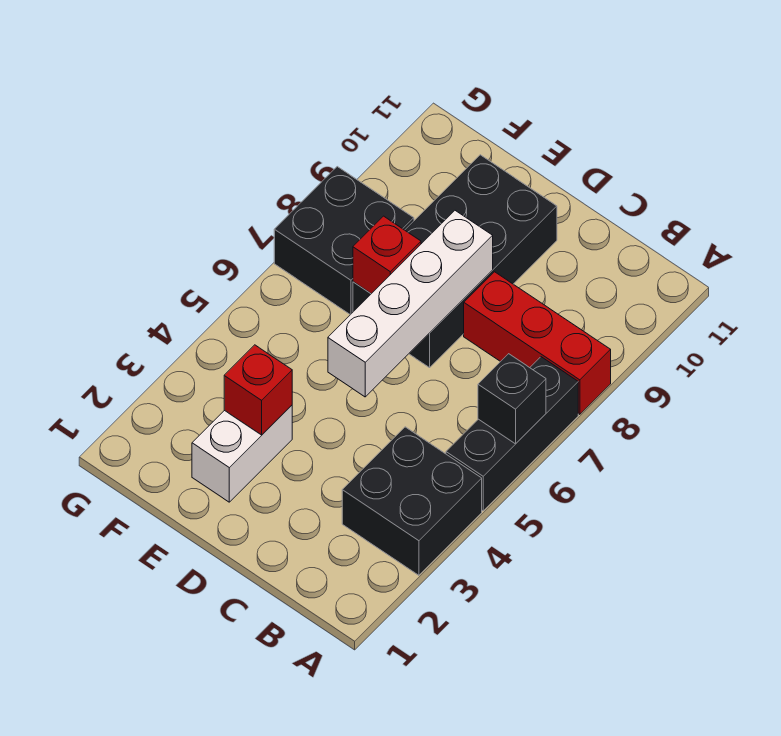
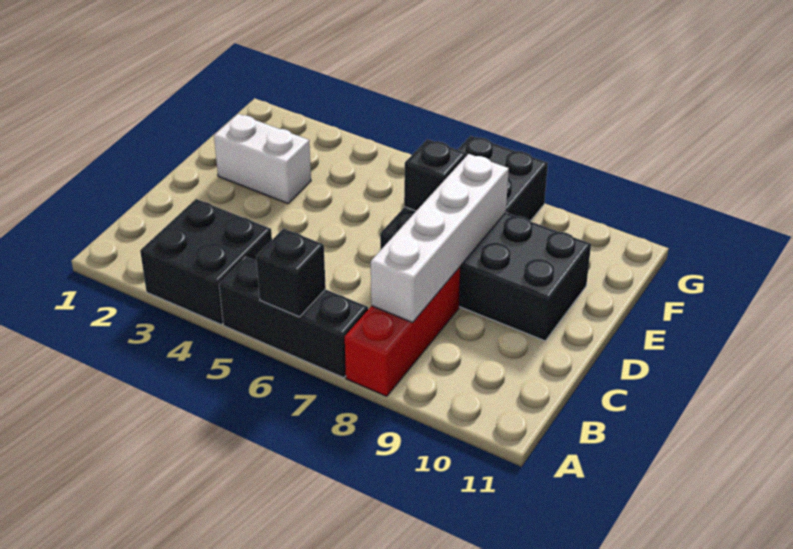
white brick D5:D8 level 2 -> white brick B8:E8 level 2
red brick E3 level 2 -> none
red brick E7 level 2 -> black brick E7 level 2

